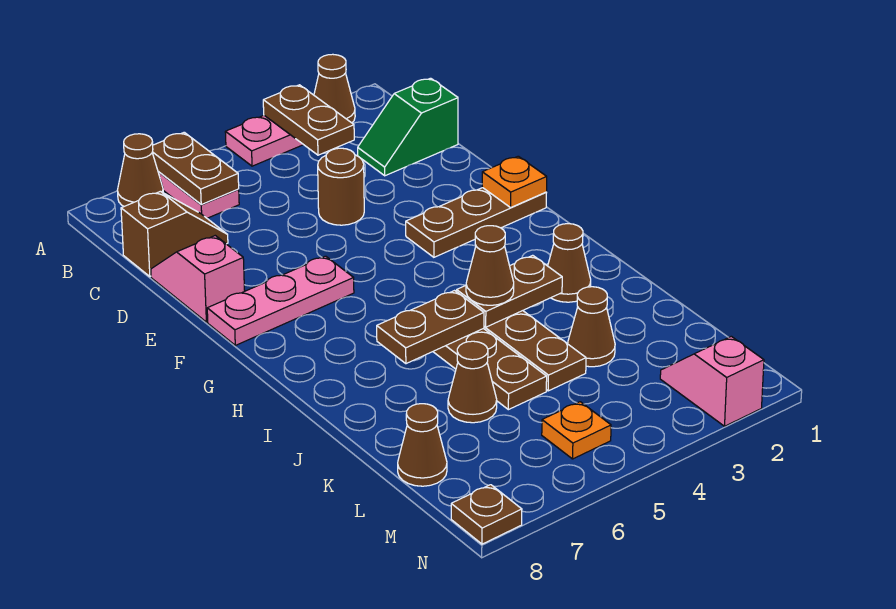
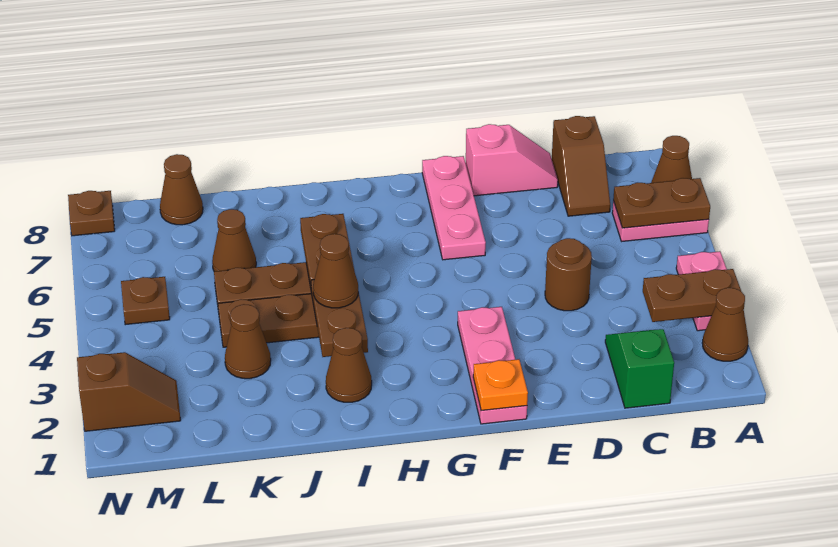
brown plate F1:F3 level 1 -> pink plate F1:F3 level 1
pink slope M2:N2 level 1 top N -> brown slope M2:N2 level 1 top N
orange plate M5 level 1 -> brown plate M5 level 1

